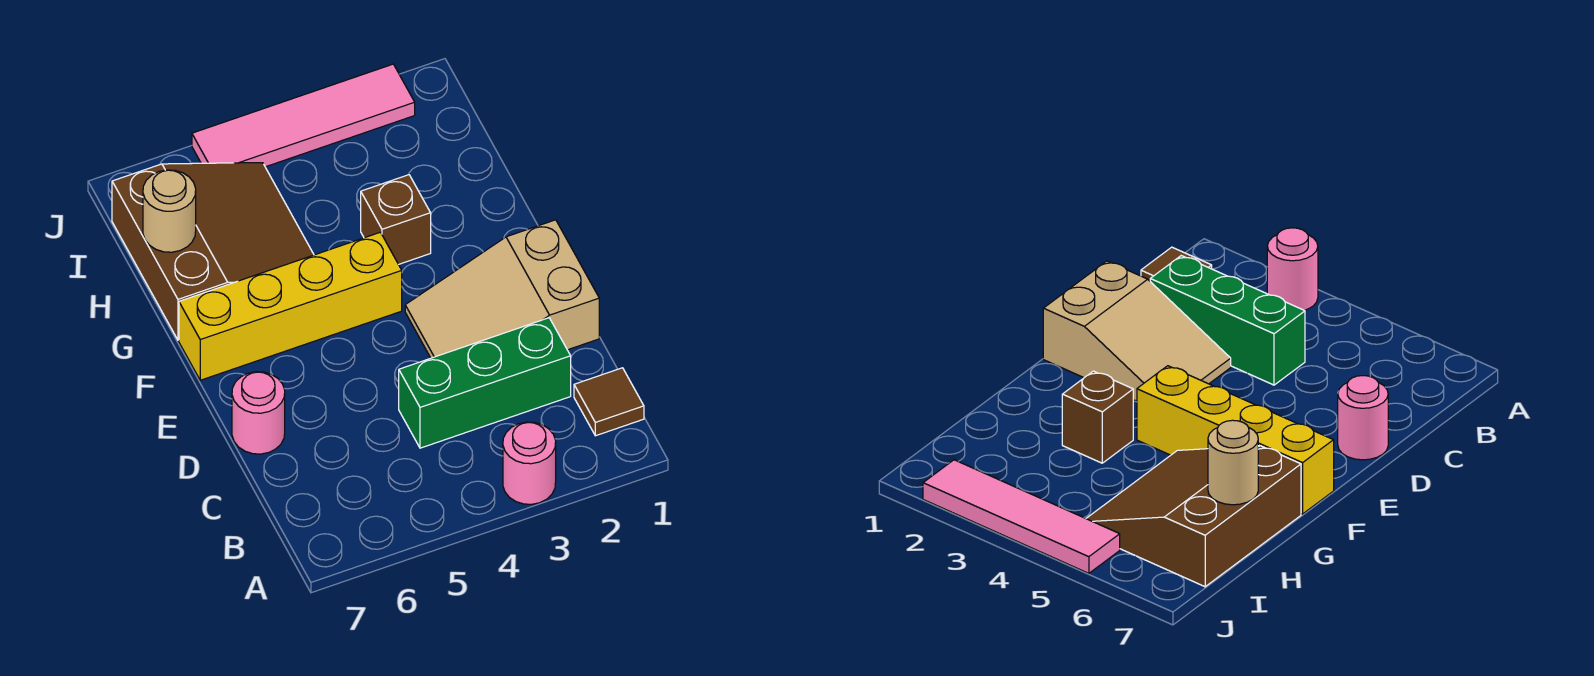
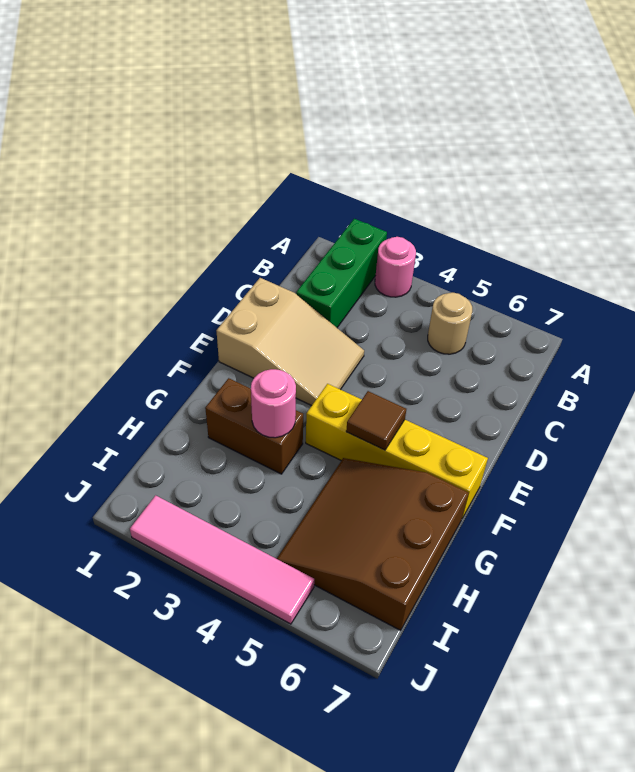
brown tile B1 level 1 -> brown tile F5 level 2
green brick C2:C4 level 1 -> green brick A2:C2 level 1
pink round brick D7 level 1 -> pink round brick G3 level 2
brown brick G3 level 1 -> brown brick G2:G3 level 1
tan round brick H7 level 2 -> tan round brick B5 level 1

